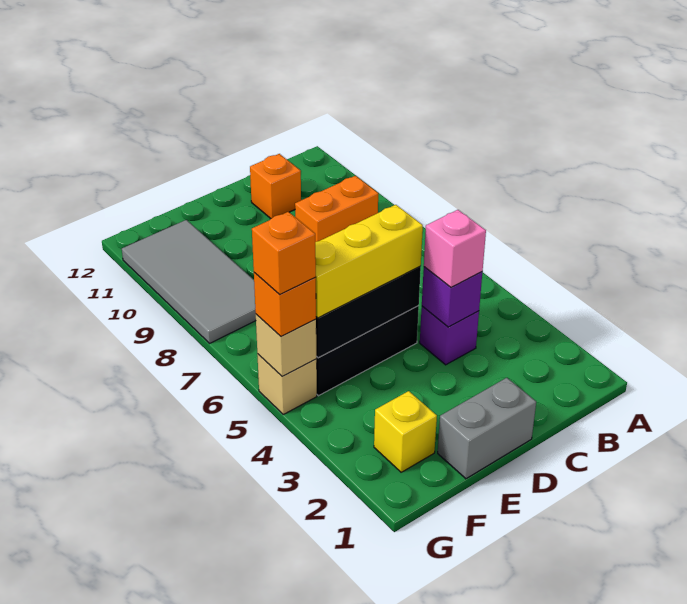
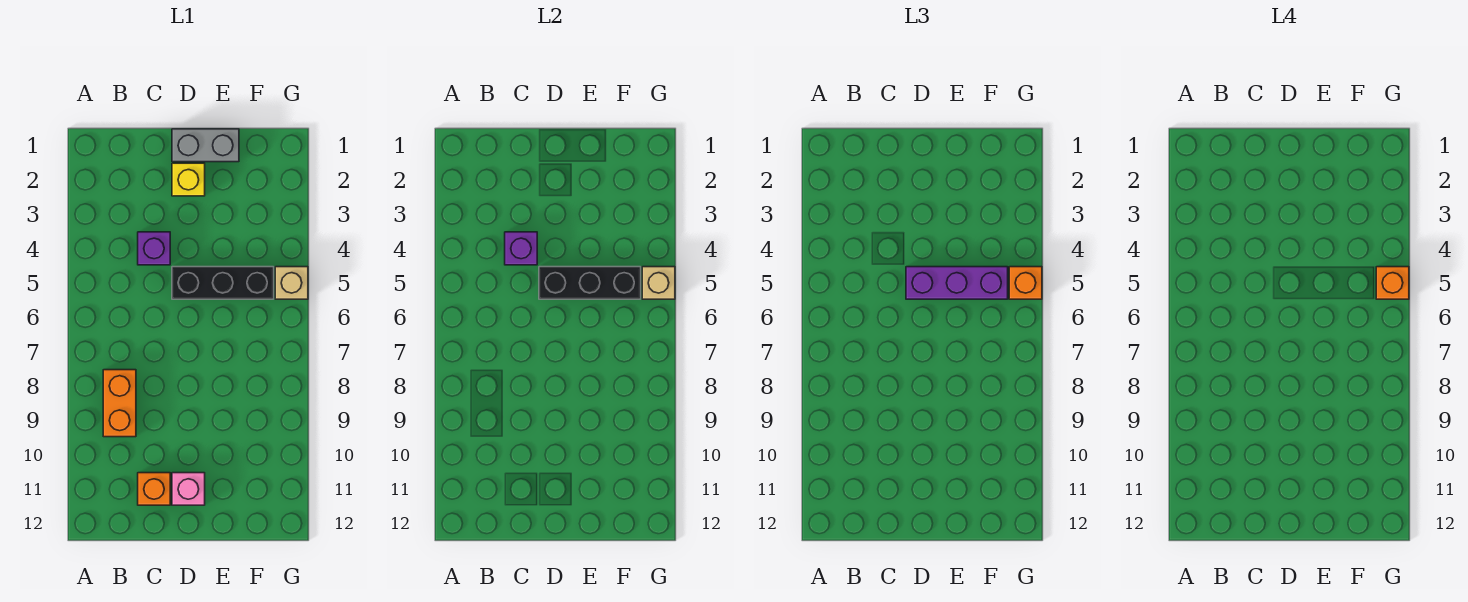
orange brick B9:C9 level 1 -> orange brick B8:B9 level 1
pink brick C4 level 3 -> pink brick D11 level 1
yellow brick D5:F5 level 3 -> purple brick D5:F5 level 3
yellow brick F2 level 1 -> yellow brick D2 level 1
grey tile F8:G11 level 1 -> none

